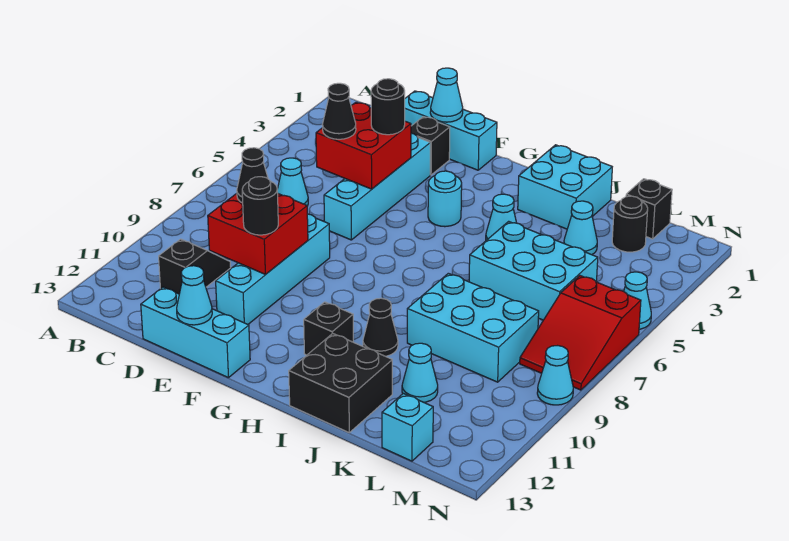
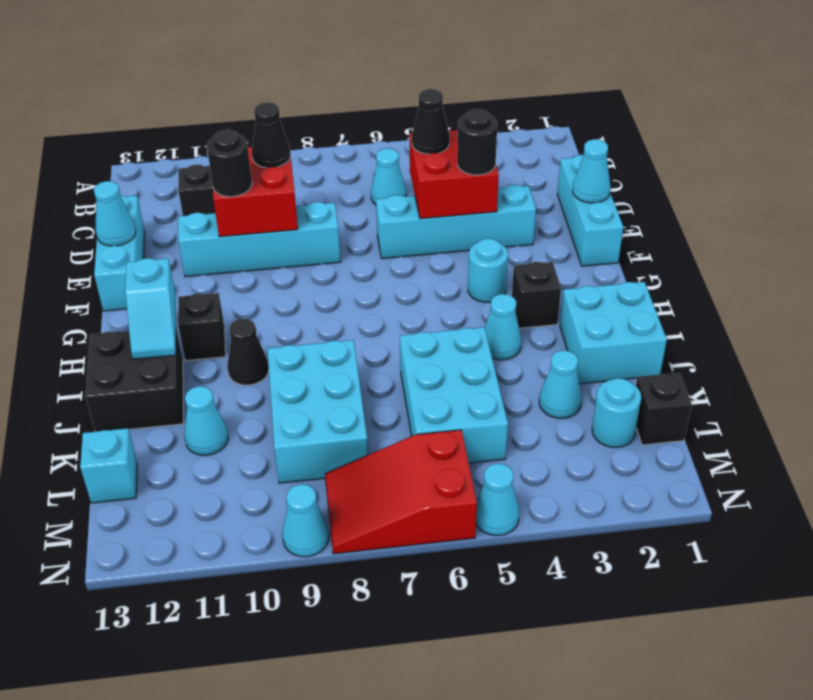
black brick E2 level 1 -> black brick H3 level 1
none -> cyan slope H12:I12 level 2 top H
black round brick L2 level 1 -> cyan round brick L2 level 1

